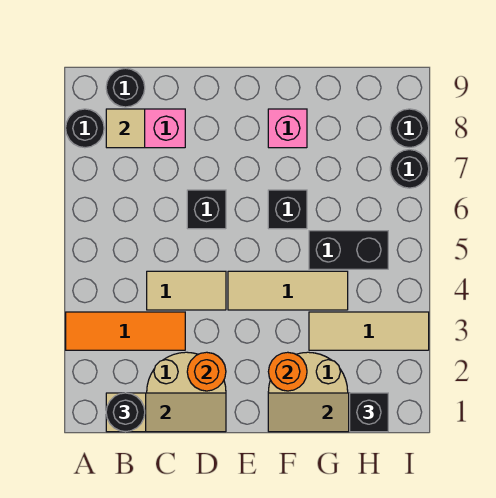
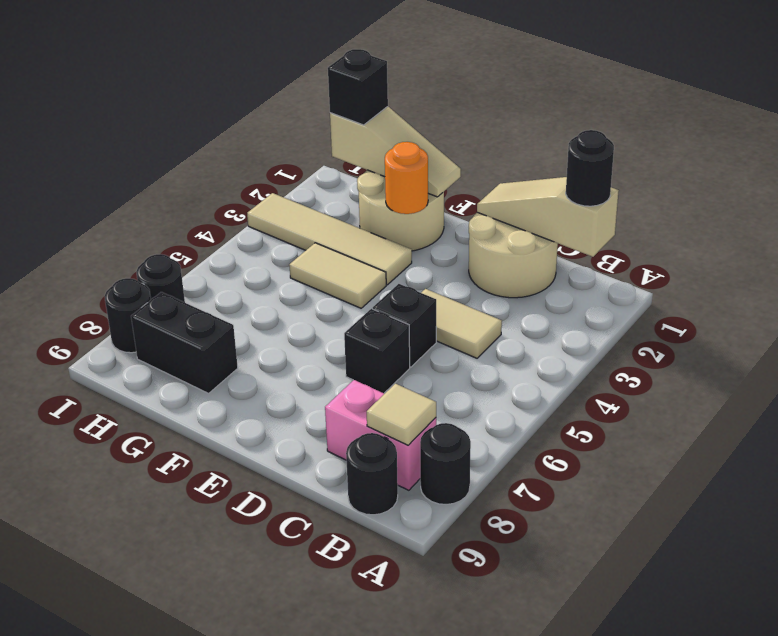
orange tile A3:C3 level 1 -> none
orange round brick D2 level 2 -> none
tan tile E4:G4 level 1 -> tan tile F4:G4 level 1
black brick F6 level 1 -> black brick D5 level 1
pink brick F8 level 1 -> none
tan tile G3:I3 level 1 -> tan tile F3:I3 level 1
black brick G5:H5 level 1 -> black brick G8:H8 level 1

